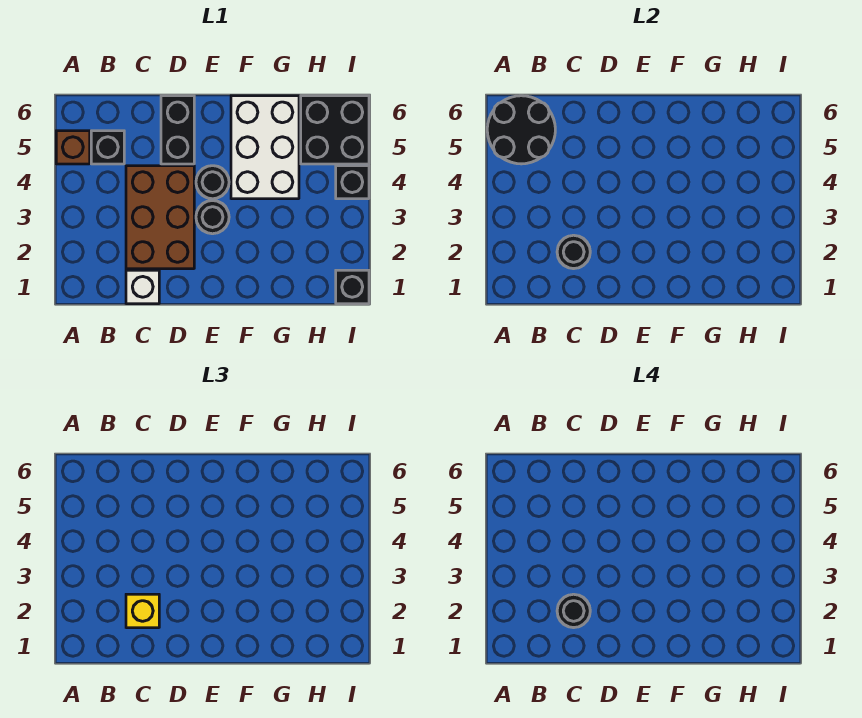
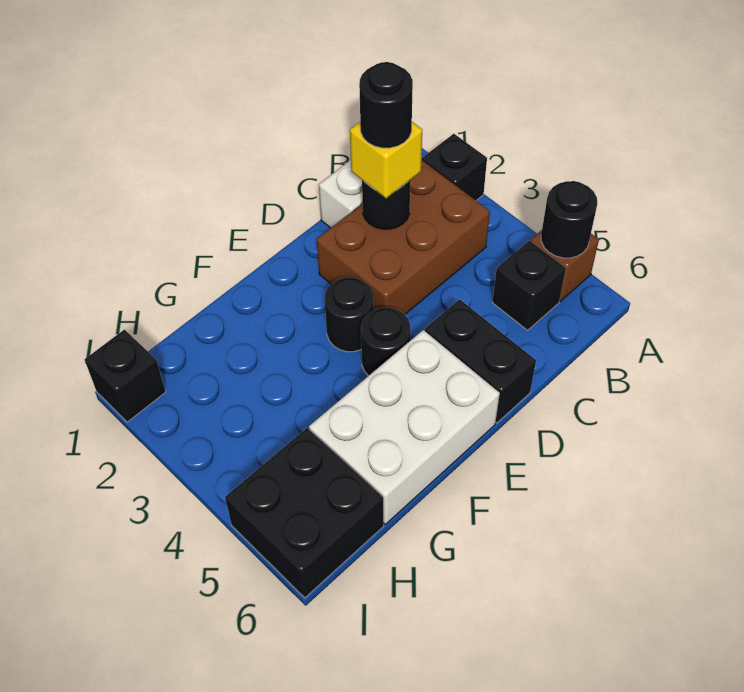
black round brick A5:B6 level 2 -> black round brick A5 level 2
brown brick C2:D4 level 1 -> brown brick B2:D3 level 1
white brick F4:G6 level 1 -> white brick E5:G6 level 1
black brick I4 level 1 -> black brick A2 level 1

